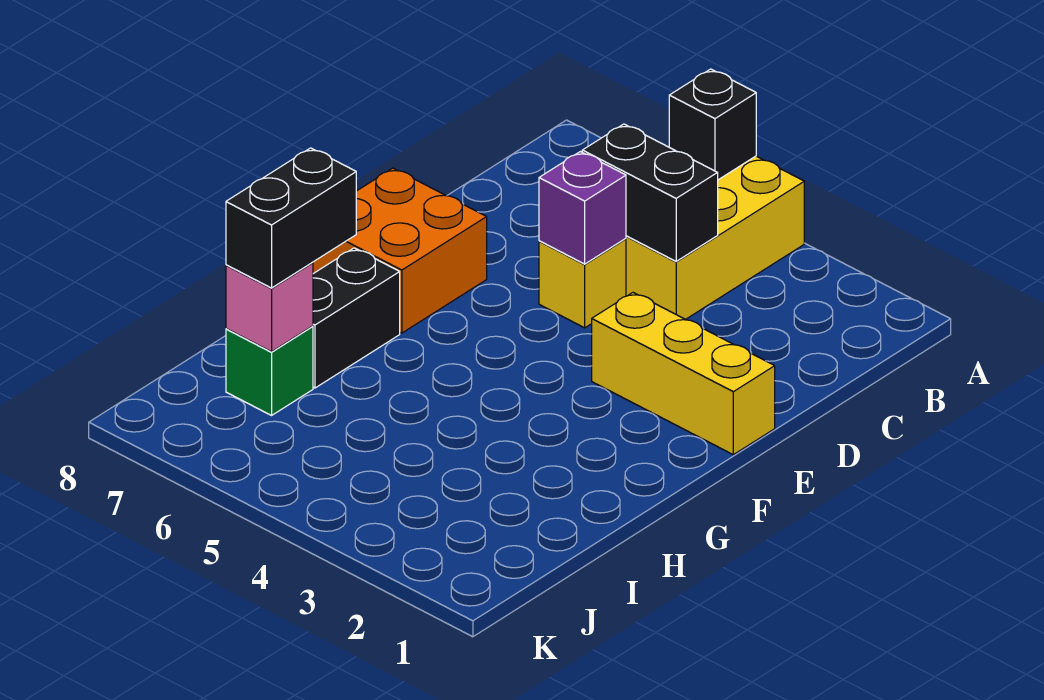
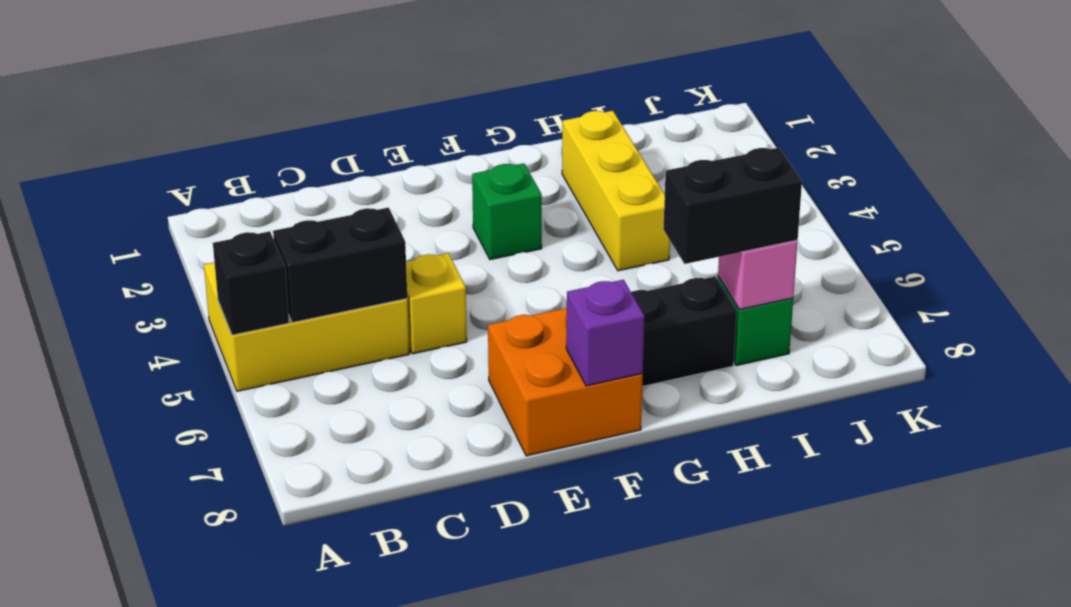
black brick C4:C5 level 2 -> black brick B5:C5 level 2
purple brick D5 level 2 -> purple brick F8 level 2
yellow brick E1:E3 level 1 -> yellow brick H2:H4 level 1
none -> green brick F3 level 1

